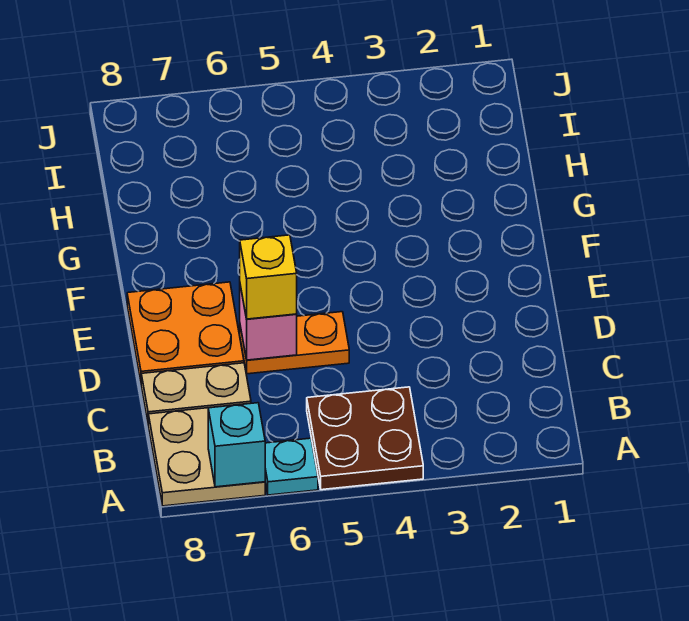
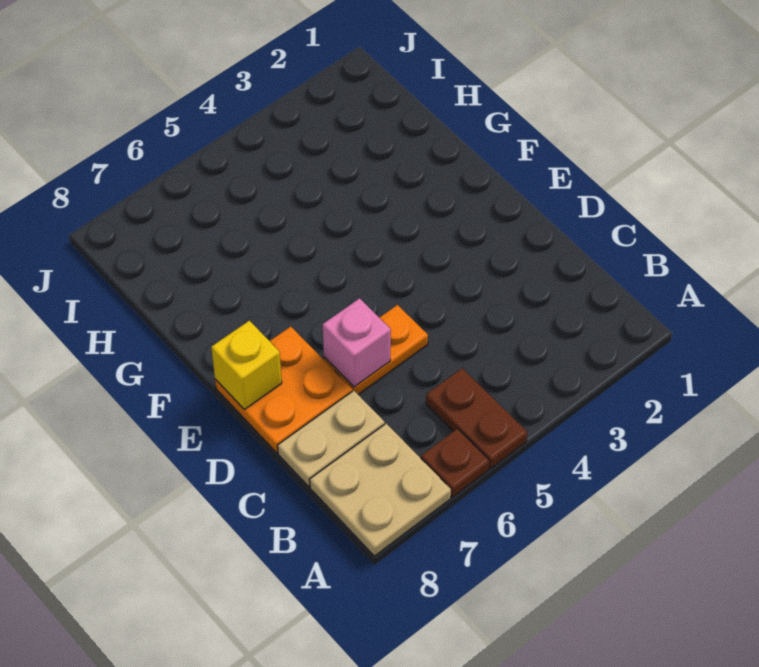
brown plate A4:B5 level 1 -> brown plate A5:B5 level 1
cyan plate A6 level 1 -> brown plate A6 level 1
cyan brick A7 level 2 -> none
yellow brick D6 level 3 -> yellow brick E8 level 2

